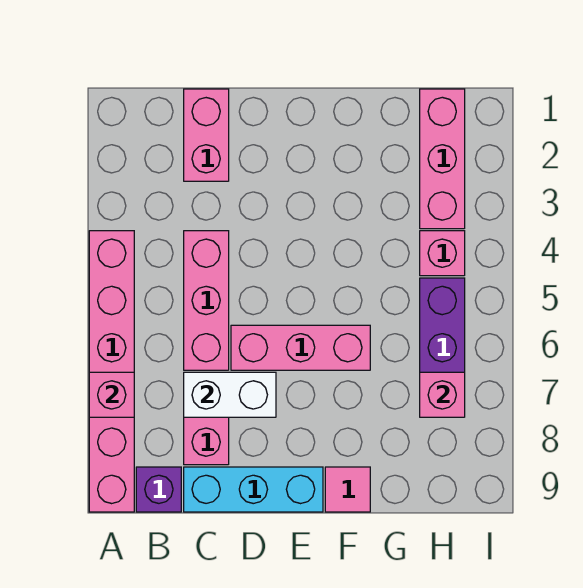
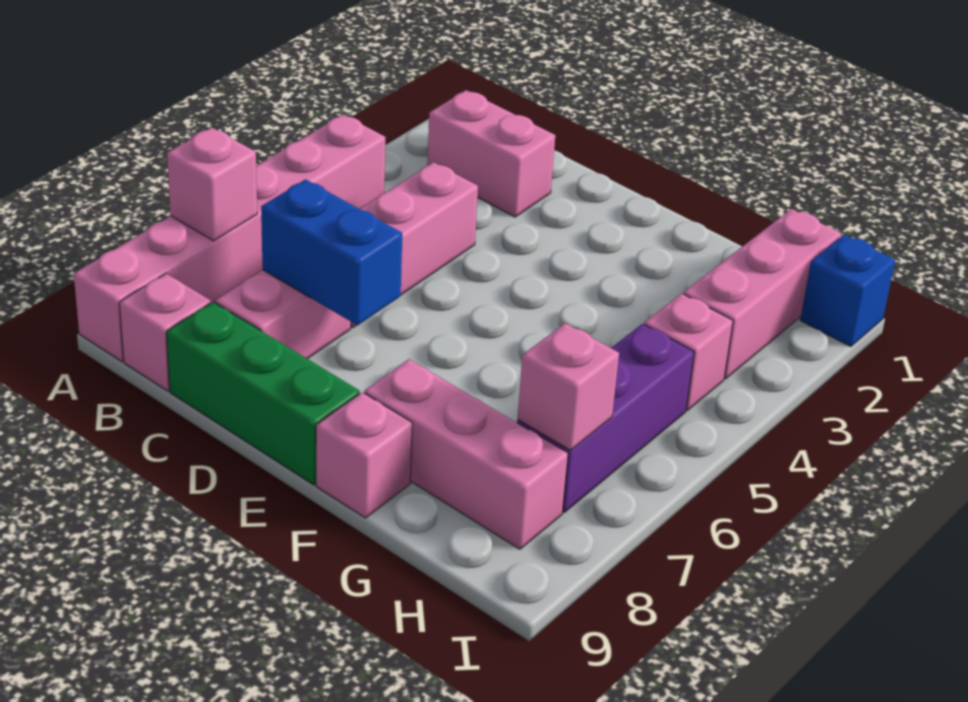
purple brick B9 level 1 -> pink brick B9 level 1
pink brick C1:C2 level 1 -> pink brick B2:C2 level 1
white brick C7:D7 level 2 -> blue brick C7:D7 level 2
cyan brick C9:E9 level 1 -> green brick C9:E9 level 1
pink brick D6:F6 level 1 -> pink brick F8:H8 level 1
pink tile F9 level 1 -> pink brick F9 level 1
none -> blue brick I1 level 1

